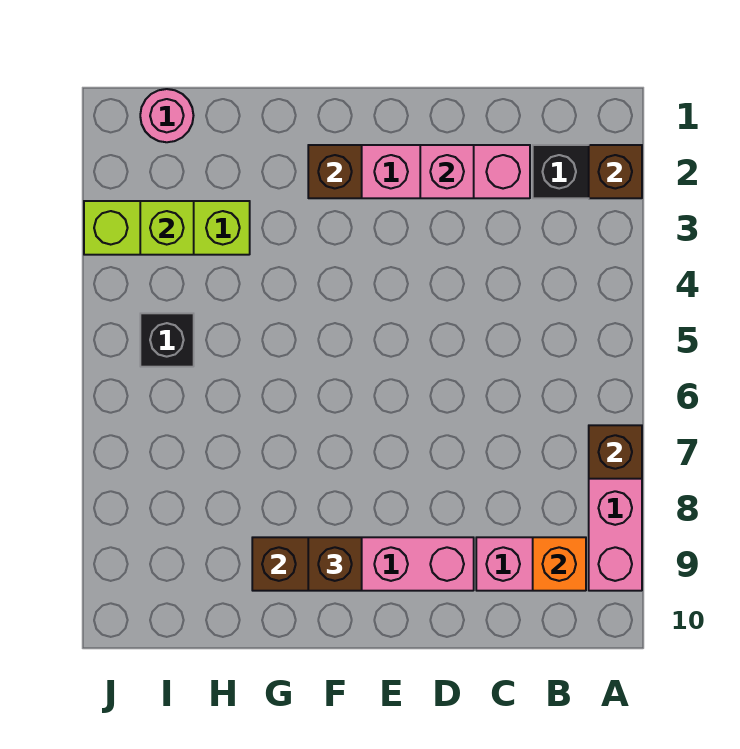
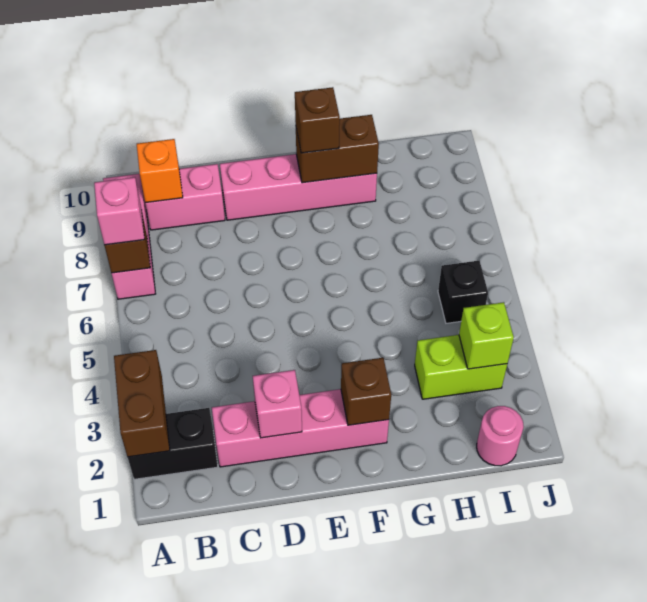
brown brick A2 level 2 -> brown brick A2:A3 level 2
none -> pink brick A7 level 3
lime brick H3:J3 level 1 -> lime brick H3:I3 level 1

